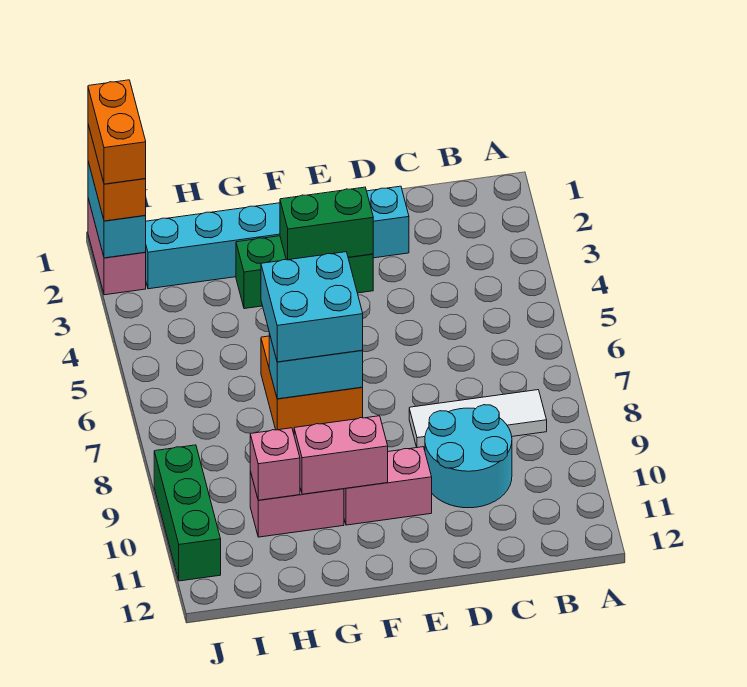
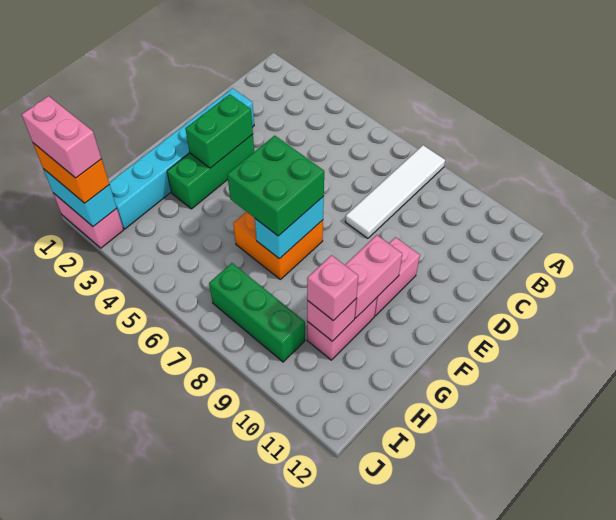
white tile B8:D8 level 1 -> white tile A8:D8 level 1
cyan round brick C9:D10 level 1 -> none
cyan brick F6:G7 level 3 -> green brick F6:G7 level 3
none -> pink brick H10 level 3
orange brick J1:J2 level 4 -> pink brick J1:J2 level 4
green brick J9:J11 level 1 -> green brick I7:I9 level 1

